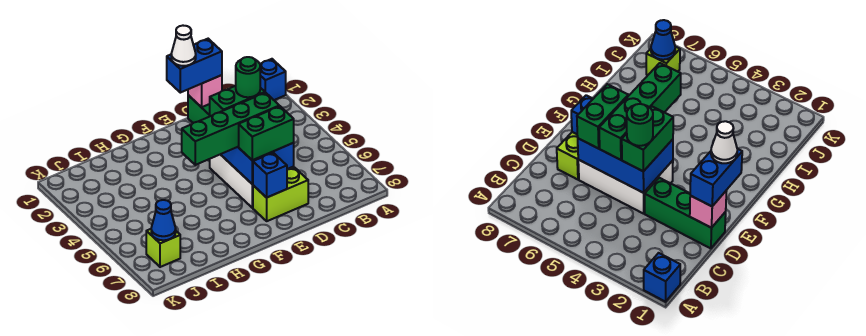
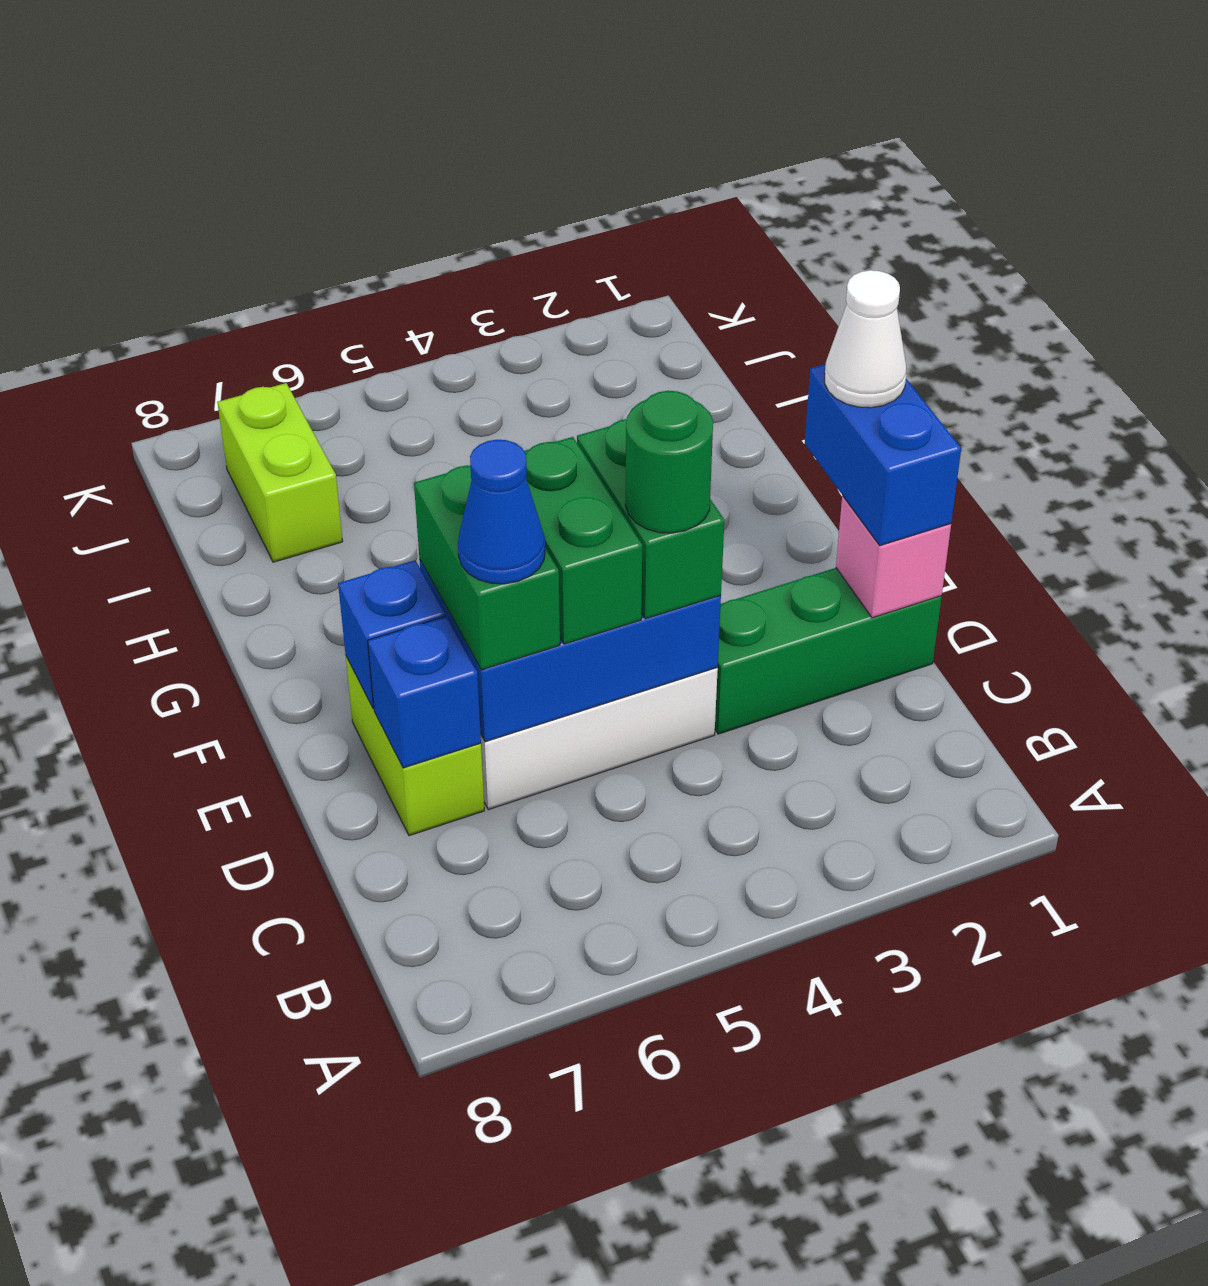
blue brick A1 level 1 -> blue brick D7 level 2
green brick D5:G5 level 3 -> green brick D5:E5 level 3
lime brick J7 level 1 -> lime brick I7:J7 level 1
blue cone J7 level 2 -> blue cone D6 level 4

